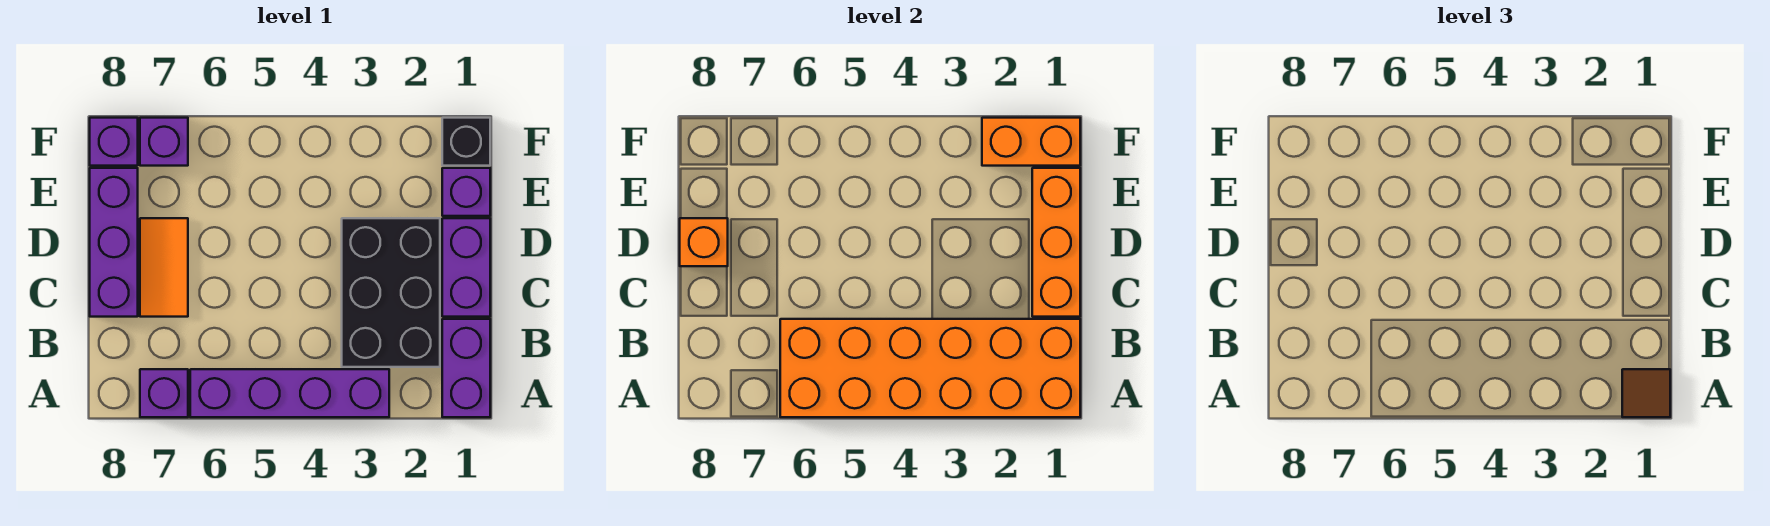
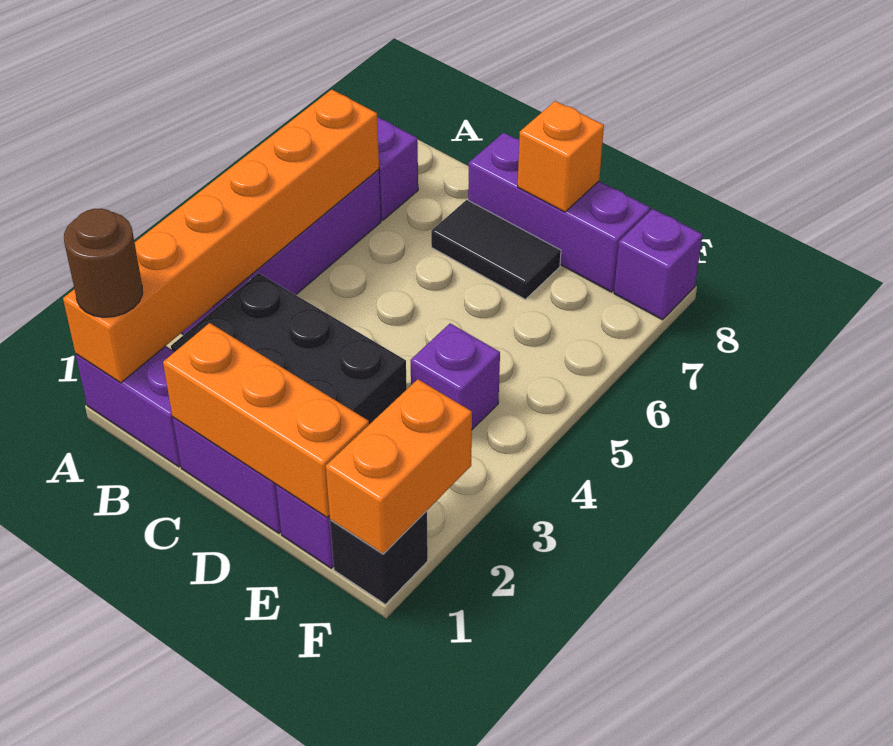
orange brick A1:B6 level 2 -> orange brick A1:A6 level 2
brown tile A1 level 3 -> brown round brick A1 level 3
orange tile C7:D7 level 1 -> black tile C7:D7 level 1
purple brick F7 level 1 -> purple brick E4 level 1

